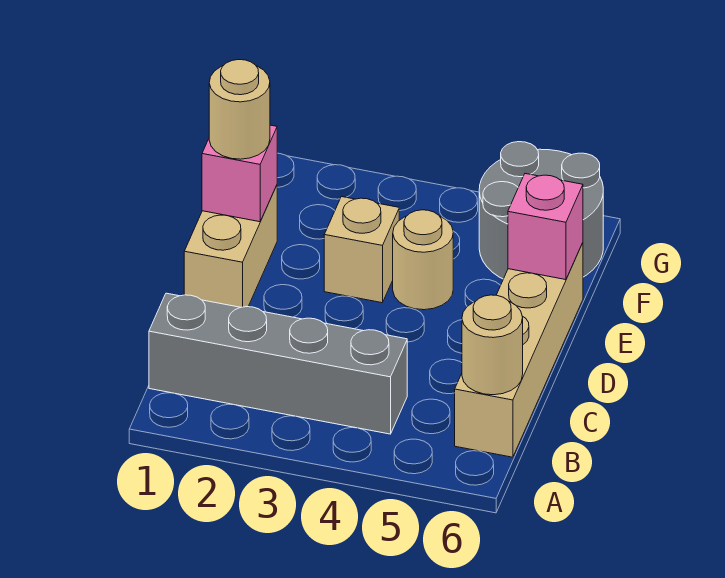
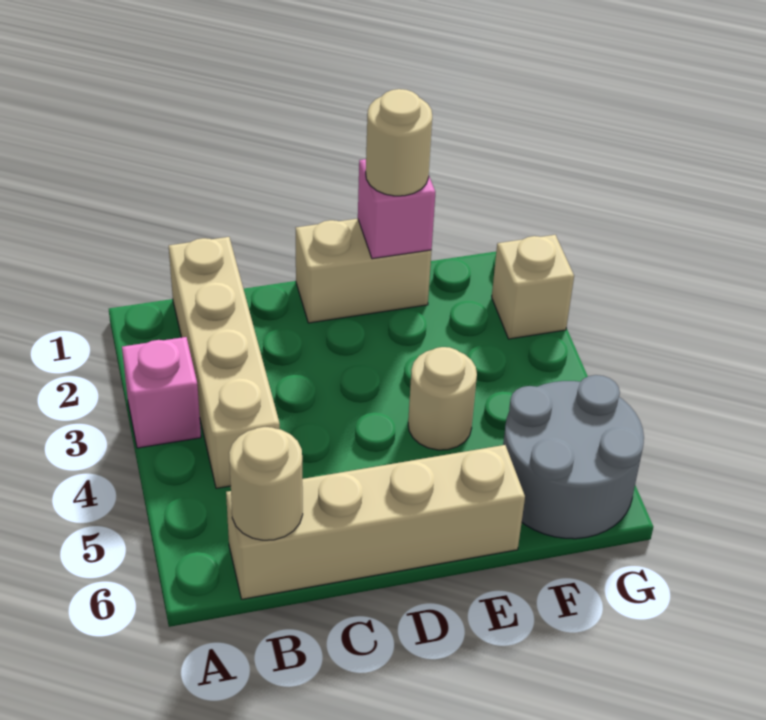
grey brick B1:B4 level 1 -> tan brick B1:B4 level 1
tan brick E3 level 1 -> tan brick G2 level 1
pink brick E6 level 2 -> pink brick A3 level 1

